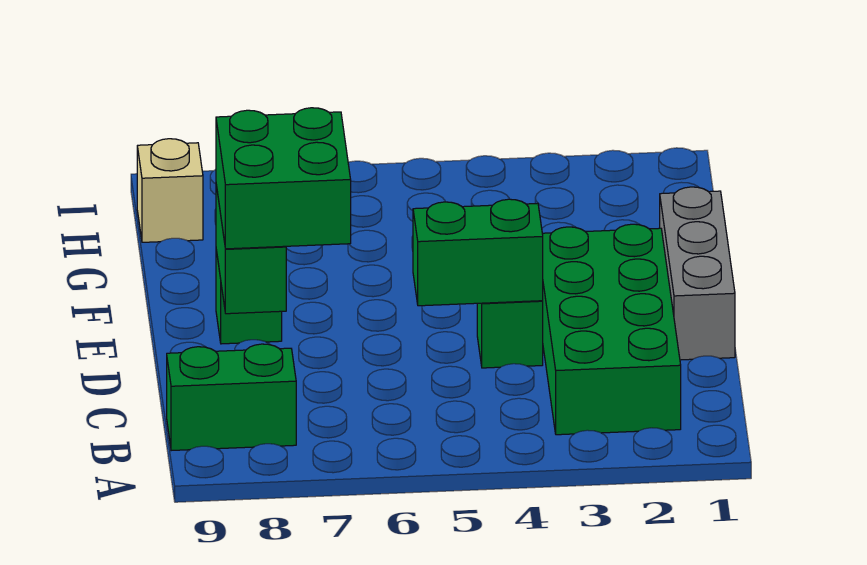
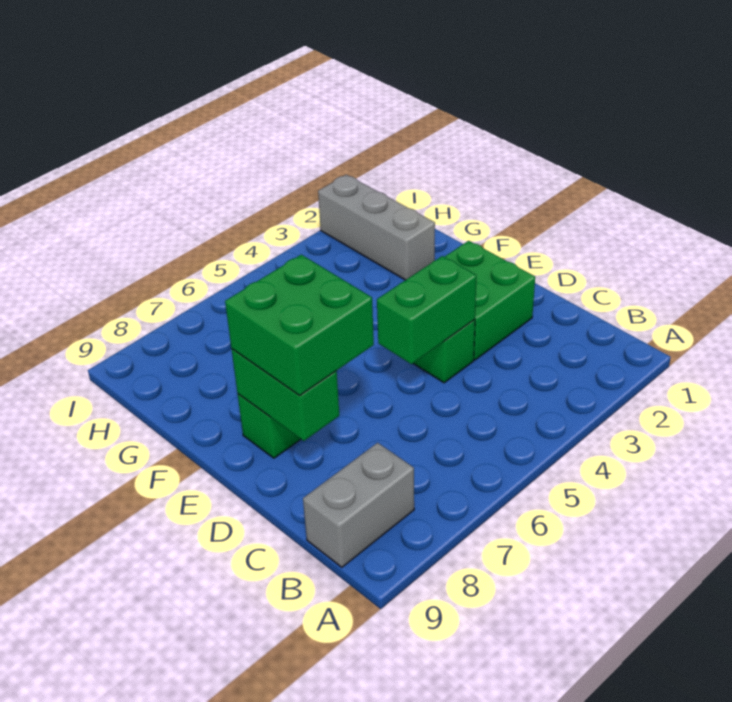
green brick B2:E3 level 1 -> green brick D2:E3 level 1
green brick B8:B9 level 1 -> grey brick B8:B9 level 1
grey brick D1:F1 level 1 -> grey brick G2:I2 level 1
tan brick H9 level 1 -> none

